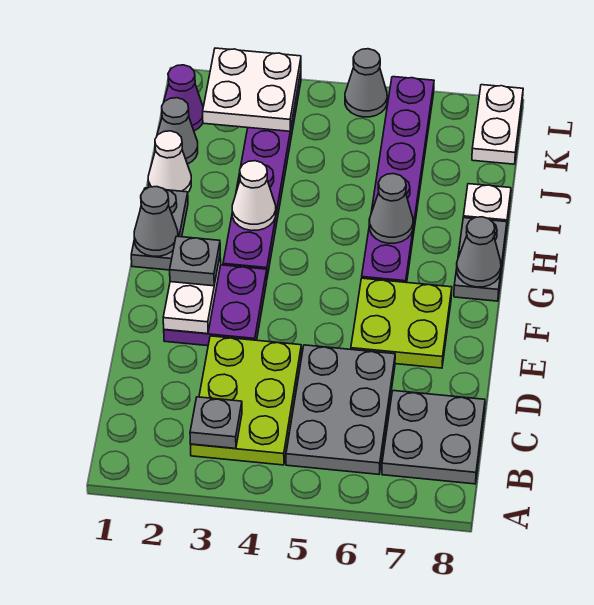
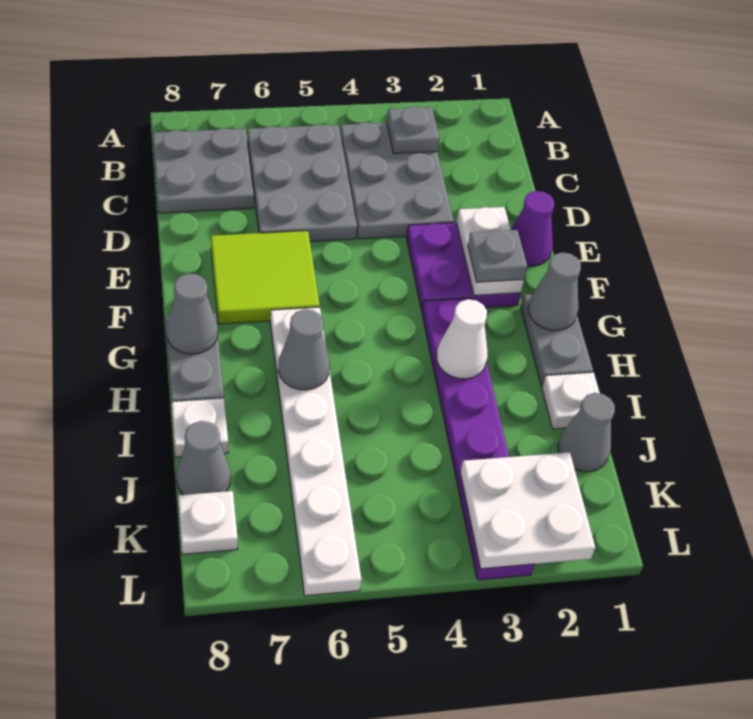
lime plate B3:D4 level 1 -> grey plate B3:D4 level 1
lime plate E6:F7 level 1 -> lime tile E6:F7 level 1
purple plate G6:L6 level 1 -> white plate G6:L6 level 1
white cone I1 level 1 -> white plate I1 level 1
purple cone K1 level 1 -> purple cone E1 level 1
white plate K8:L8 level 1 -> white plate K8 level 1
grey cone L5 level 1 -> grey cone J8 level 1

